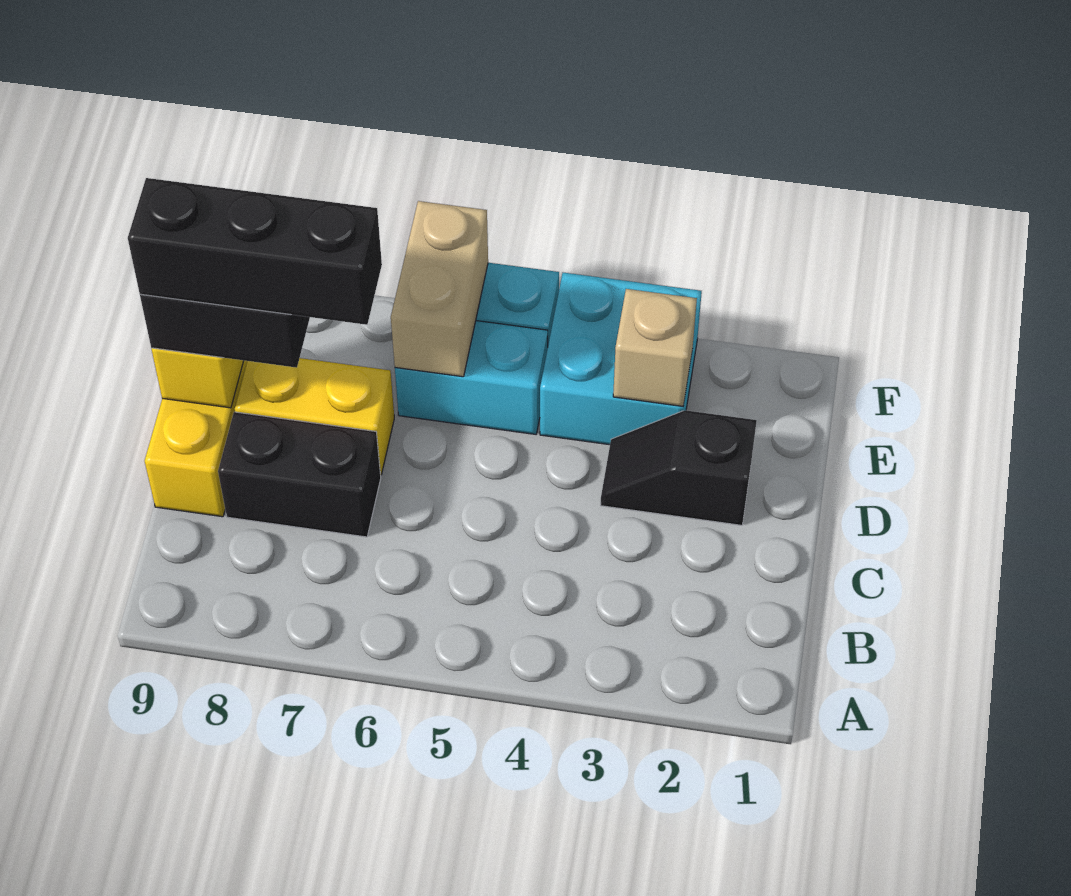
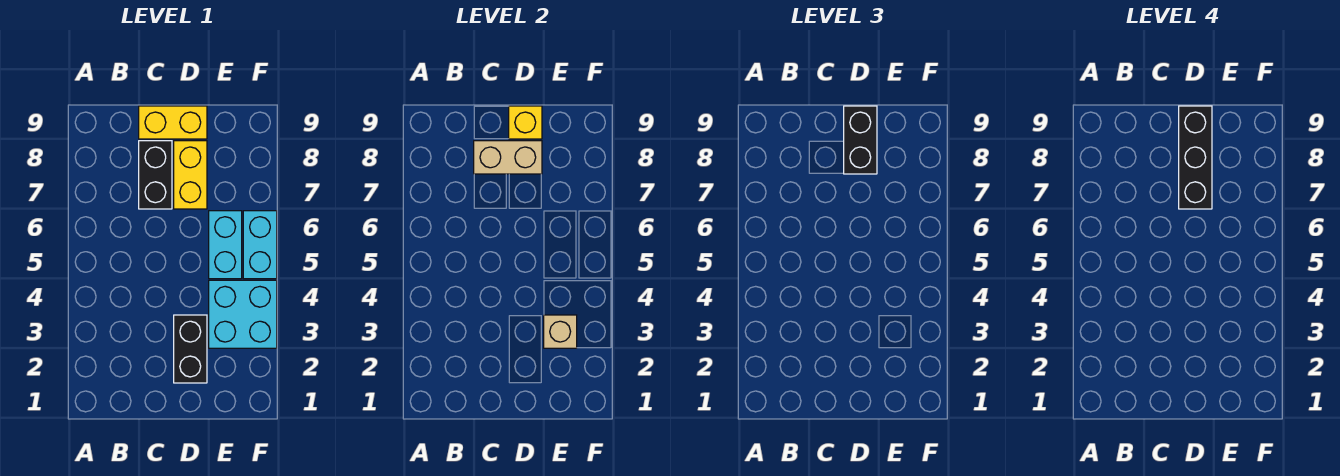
black slope D2:D3 level 1 top 2 -> black brick D2:D3 level 1
tan brick E6:F6 level 2 -> tan brick C8:D8 level 2

